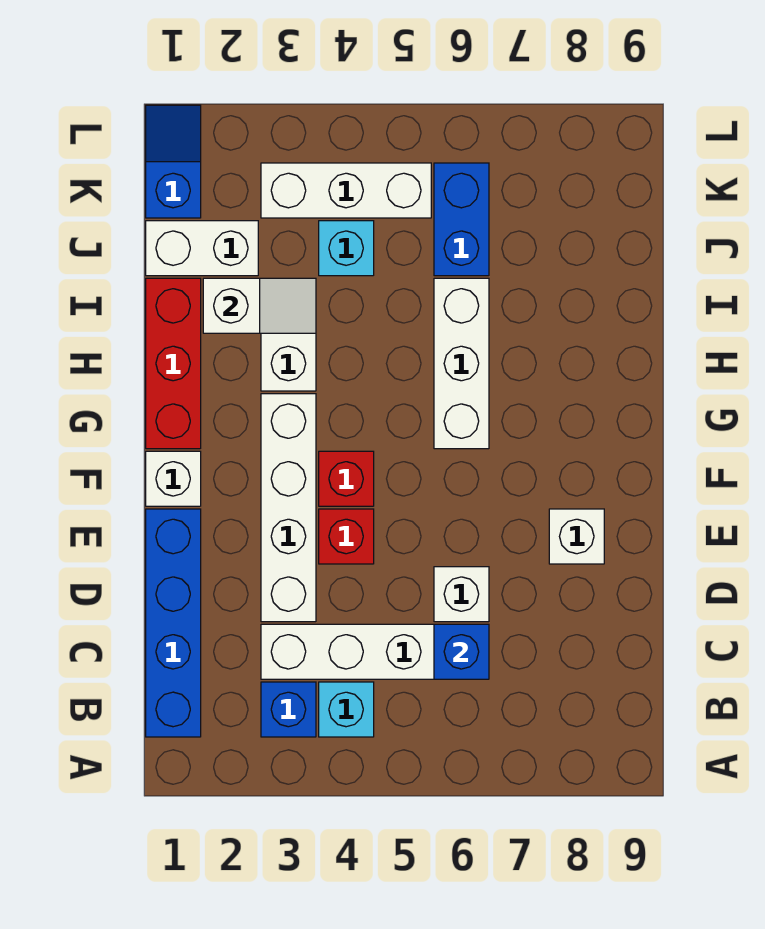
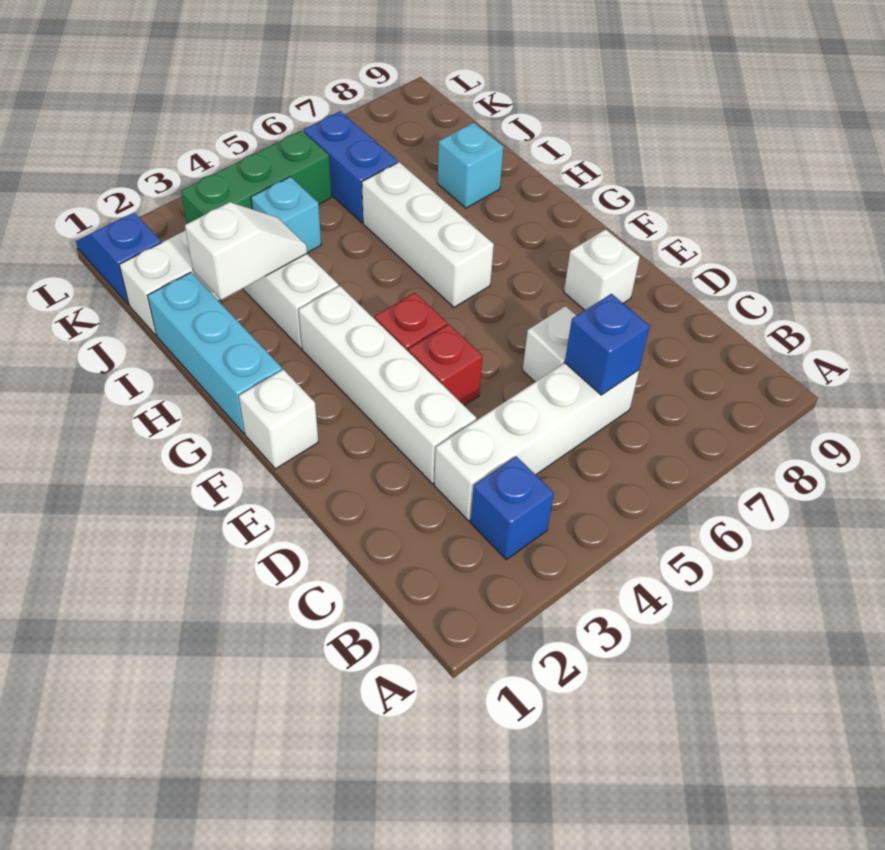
blue brick B1:E1 level 1 -> none
cyan brick B4 level 1 -> cyan brick I8 level 1
red brick G1:I1 level 1 -> cyan brick G1:I1 level 1
white brick K3:K5 level 1 -> green brick K3:K5 level 1

